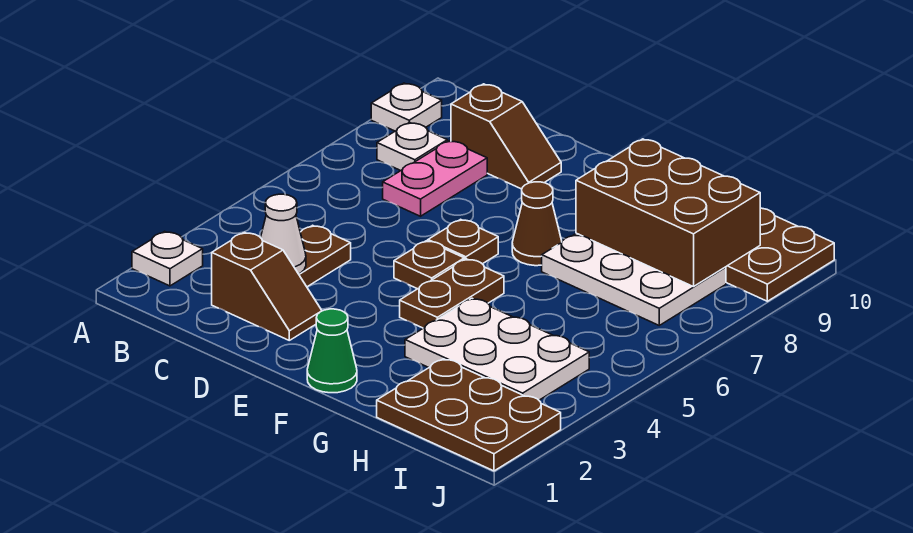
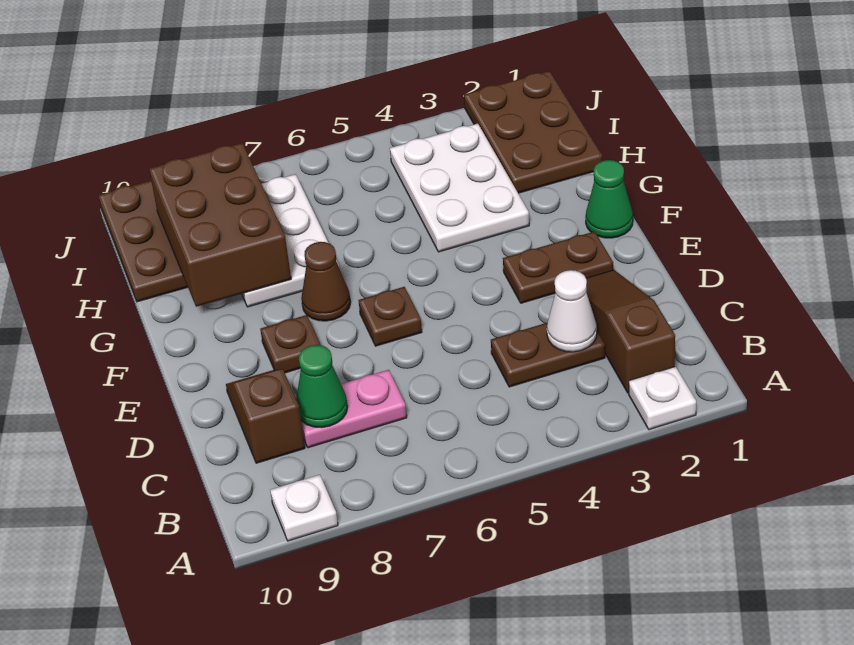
white plate B8 level 1 -> none
brown slope C2:D2 level 1 top C -> brown slope B2:D2 level 1 top B
none -> green cone C8 level 2
brown plate E5 level 1 -> brown plate E8 level 1
brown plate F4:F5 level 1 -> brown plate E2:E3 level 1

